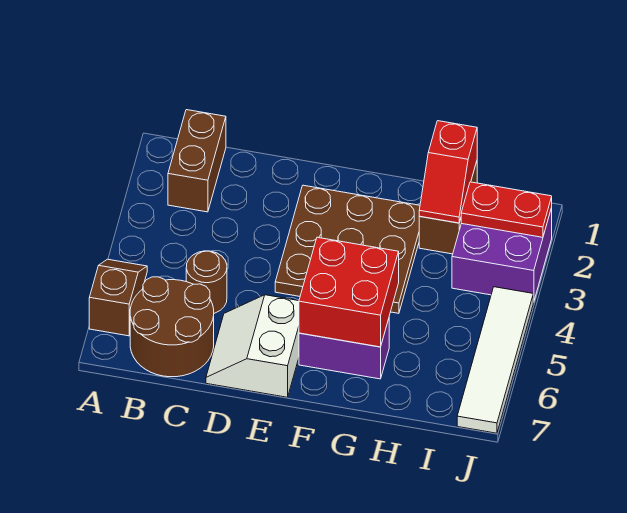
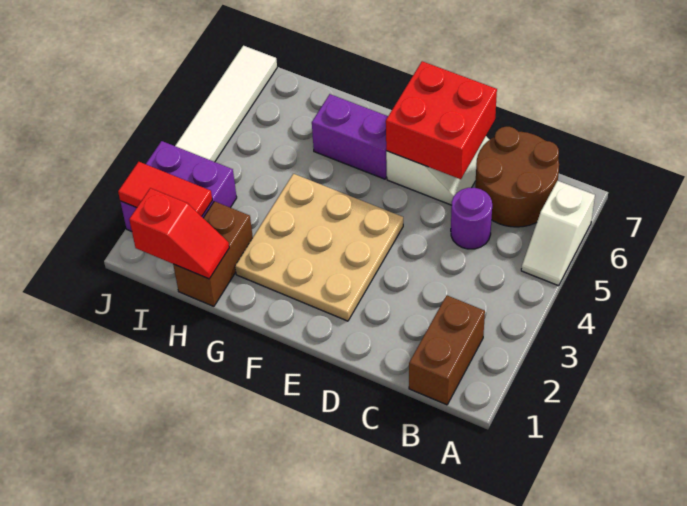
brown slope A5:A6 level 1 top 6 -> white slope A5:A6 level 1 top 6
brown round brick C5 level 1 -> purple round brick C5 level 1
brown plate E2:G4 level 1 -> tan plate E2:G4 level 1
red brick F5:G6 level 2 -> red brick D6:E7 level 2
red slope H1:H2 level 2 top 1 -> red slope H1:I1 level 2 top I
red plate I2:J2 level 2 -> red tile I2:J2 level 2

